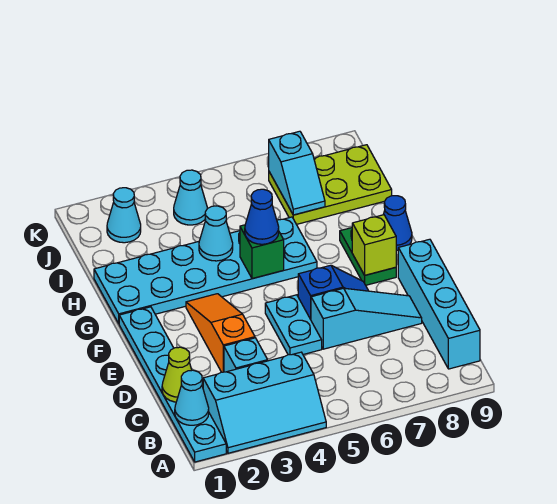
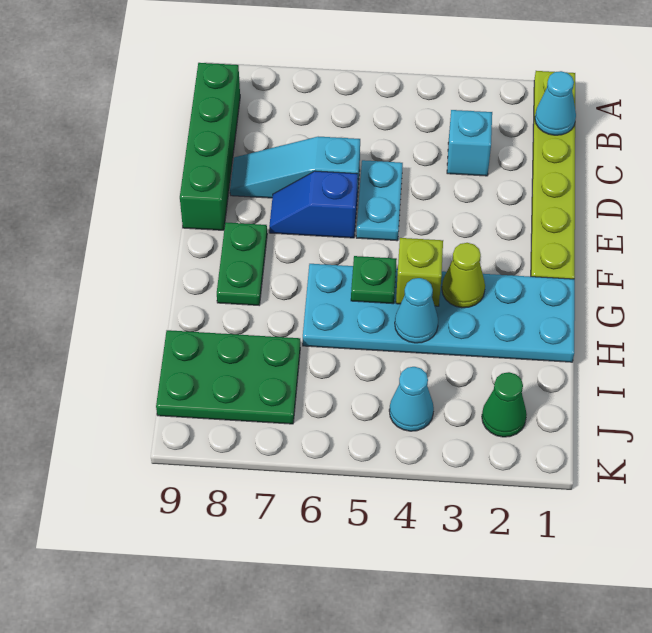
cyan plate A1:F1 level 1 -> lime plate A1:F1 level 1
cyan slope A2:B4 level 1 top B -> none
cyan brick B9:E9 level 1 -> green brick B9:E9 level 1
lime cone C1 level 2 -> lime cone G3 level 2
orange slope D3:F3 level 1 top D -> none
lime brick F8 level 2 -> lime brick G4 level 2
green brick G5 level 2 -> green plate G5 level 2
blue cone G5 level 3 -> none
blue cone G9 level 1 -> none
lime plate I7:J9 level 1 -> green plate I7:J9 level 1
cyan slope I7:J7 level 2 top J -> none
cyan cone J2 level 1 -> green cone J2 level 1

